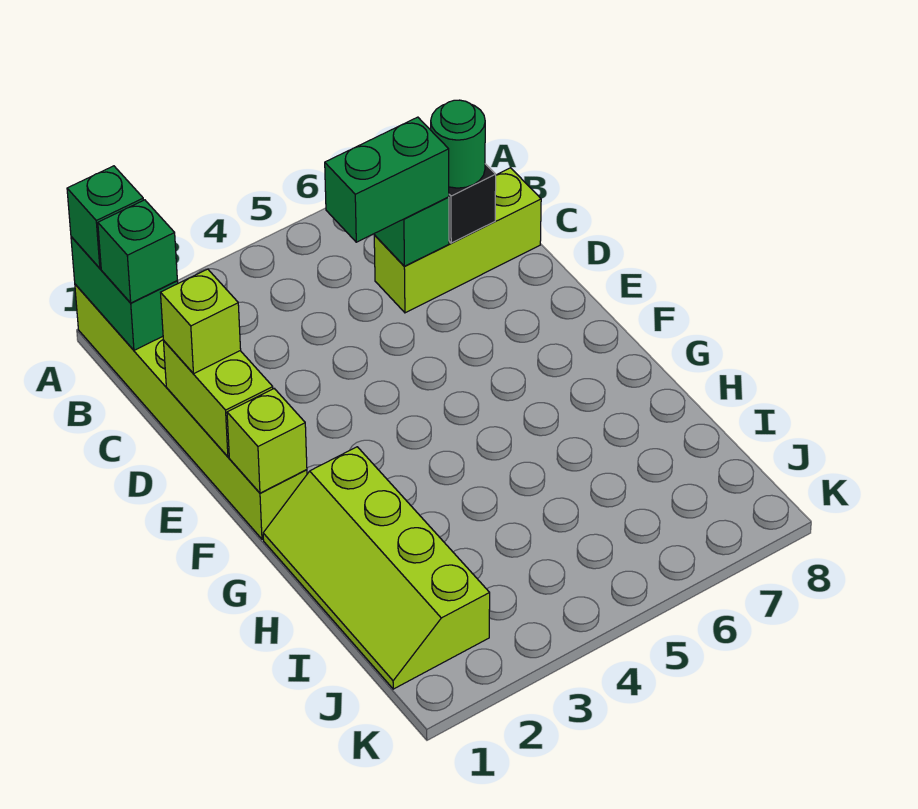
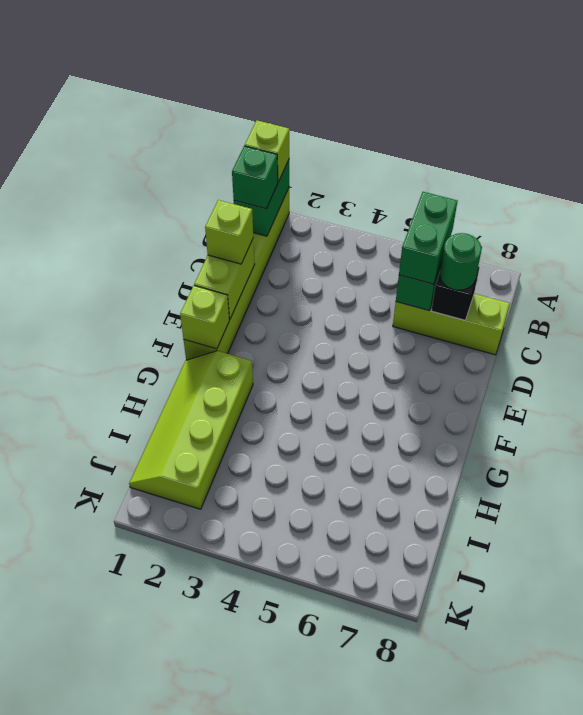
green brick A1 level 3 -> lime brick A1 level 3
green brick C5:C6 level 3 -> green brick B6:C6 level 3

